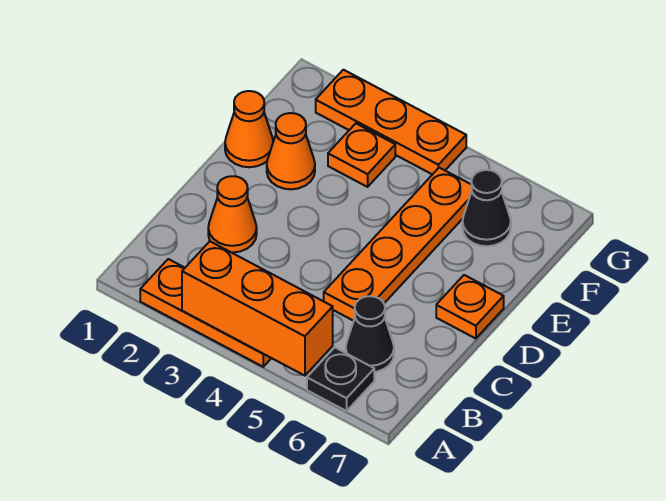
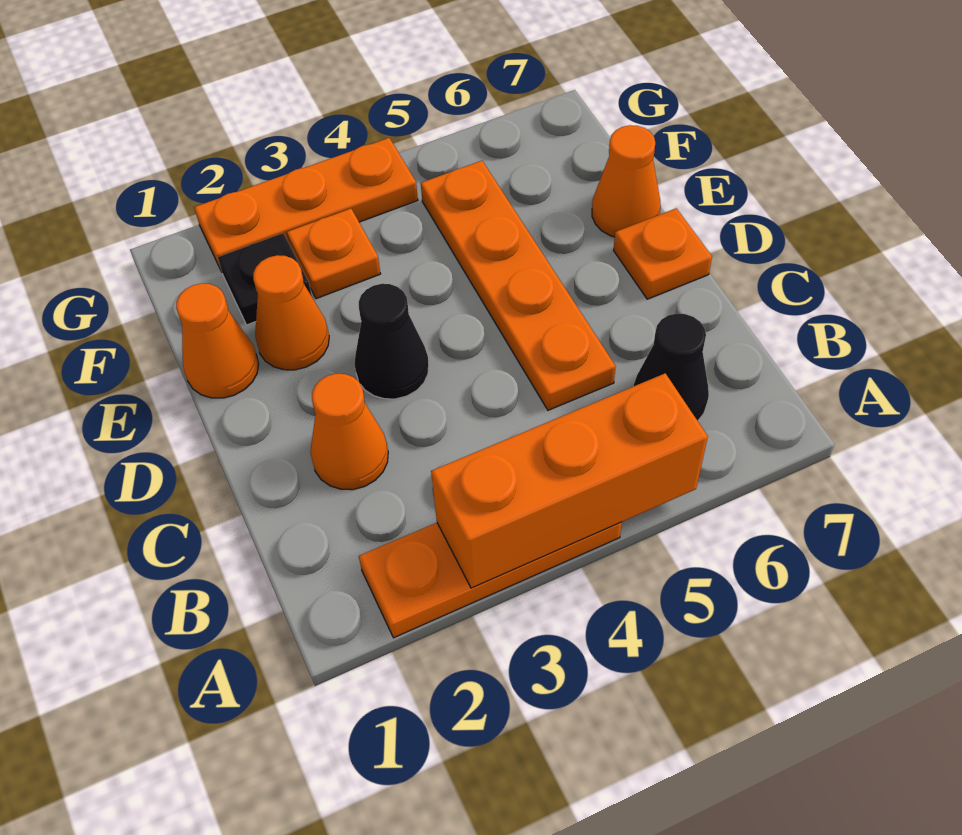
black plate A6 level 1 -> black plate F2 level 1
none -> orange cone E7 level 1
black cone F6 level 1 -> black cone D3 level 1

